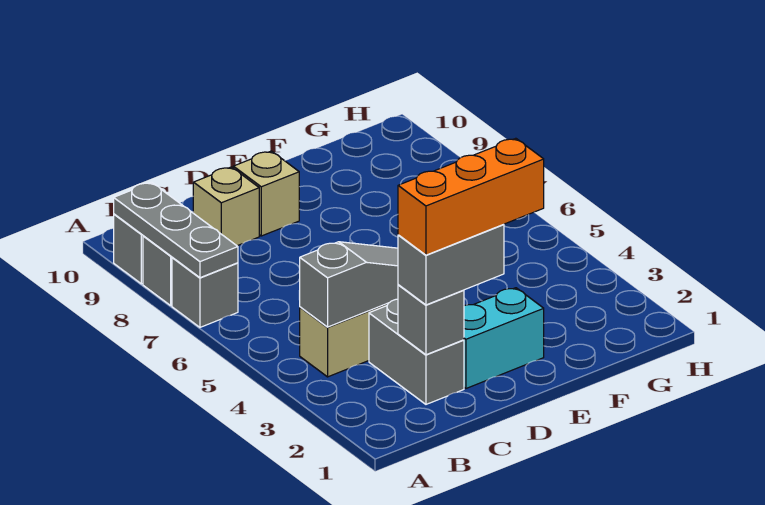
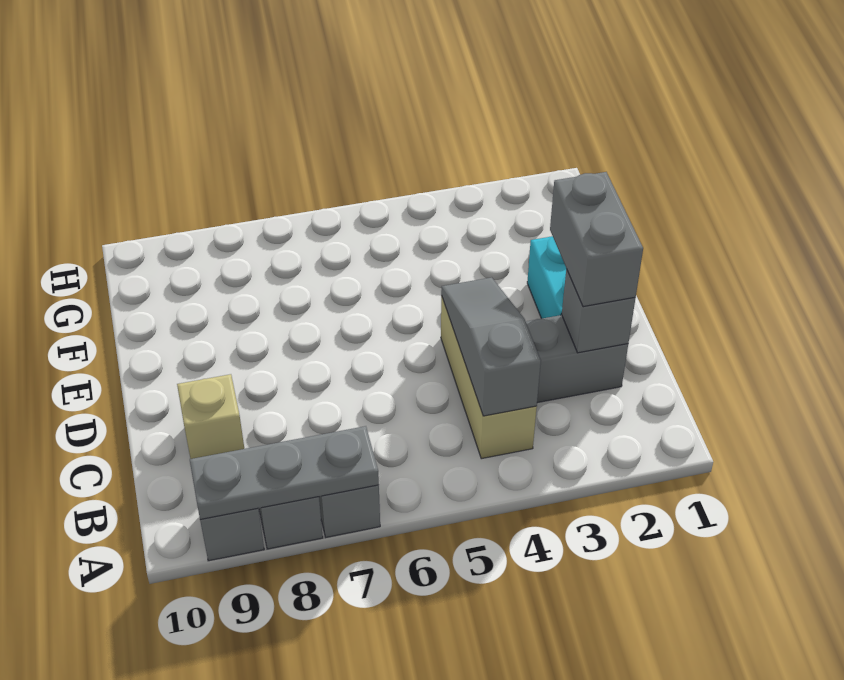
orange brick C2:E2 level 4 -> none
tan brick D9 level 1 -> none

